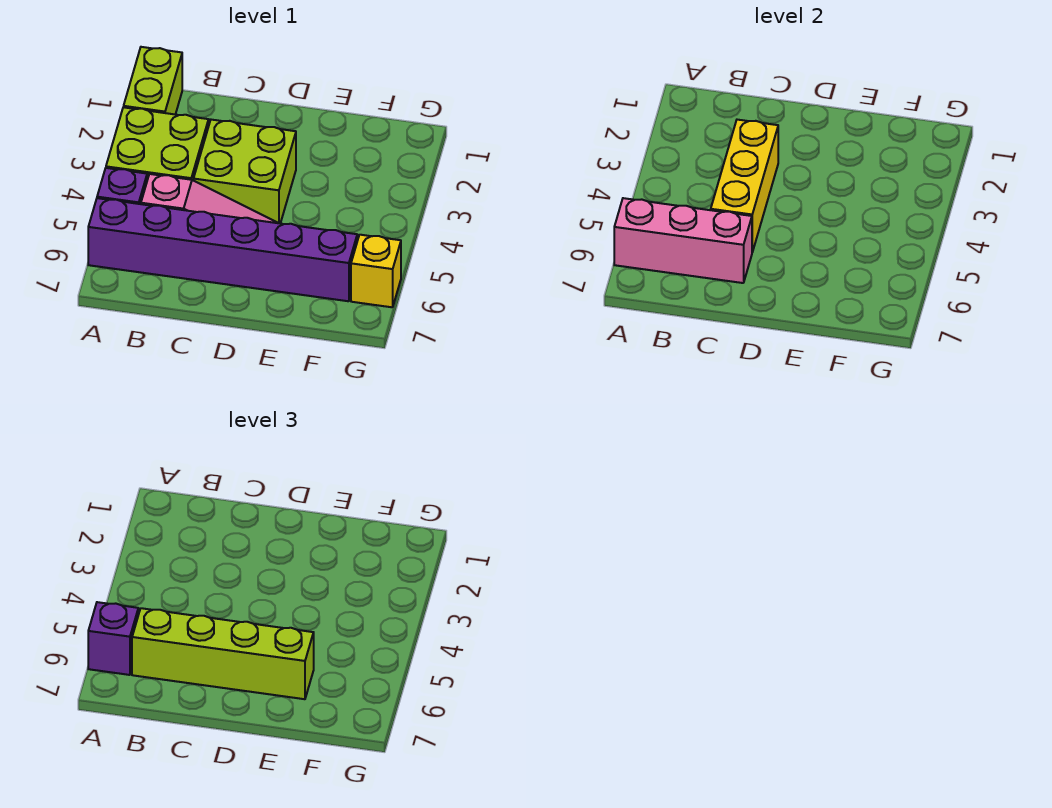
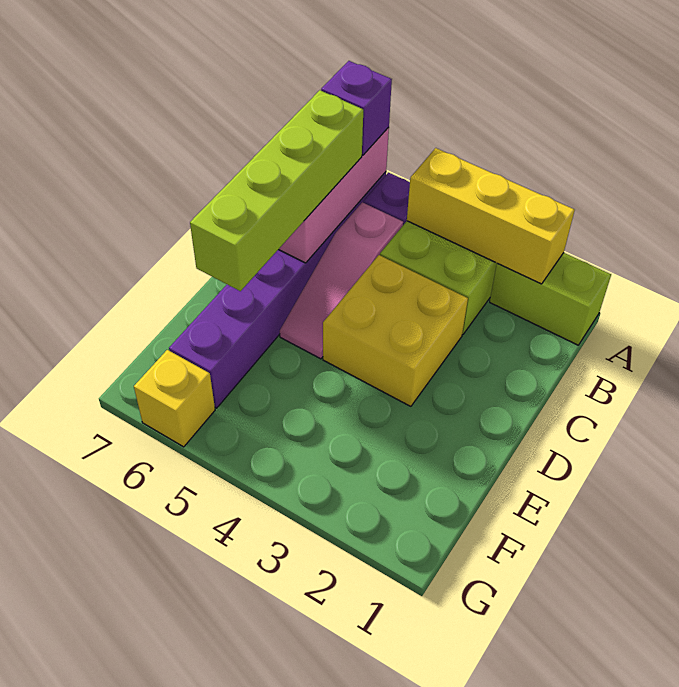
lime brick C3:D4 level 1 -> yellow brick C3:D4 level 1
yellow brick C3:C5 level 2 -> yellow brick A2:A4 level 2

